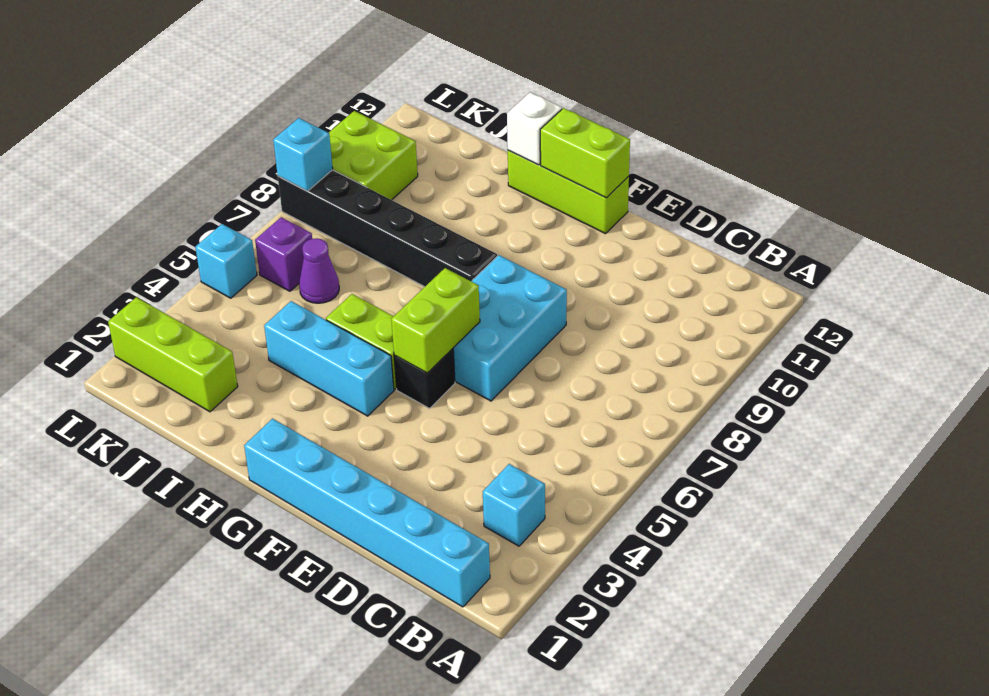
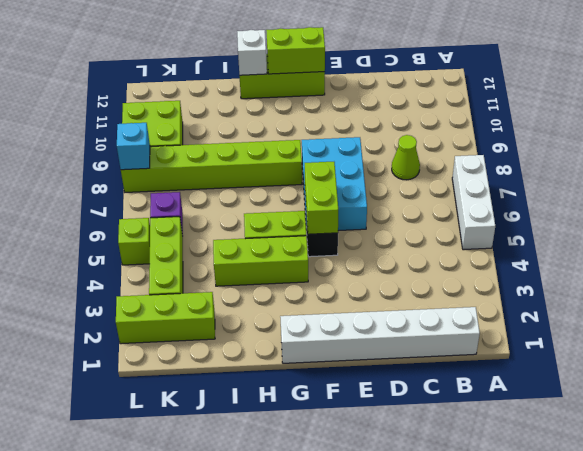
none -> white brick A5:A7 level 1
cyan brick B1:G1 level 1 -> white brick B1:G1 level 1
cyan brick B3 level 1 -> none
none -> lime cone C8 level 1
cyan brick G4:I4 level 1 -> lime brick G4:I4 level 1
black brick G8:L8 level 1 -> lime brick G8:L8 level 1
purple cone J6 level 1 -> none
none -> lime brick K3:K5 level 1
cyan brick L5 level 1 -> lime brick L5 level 1

